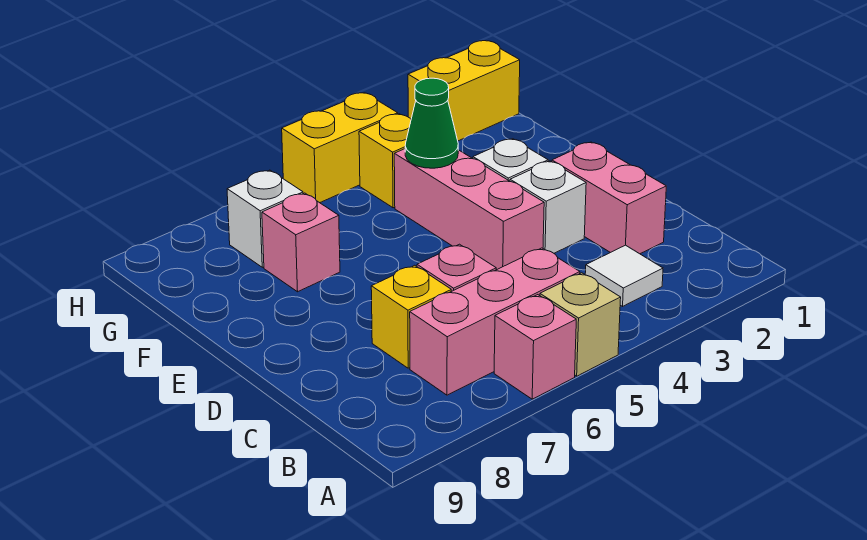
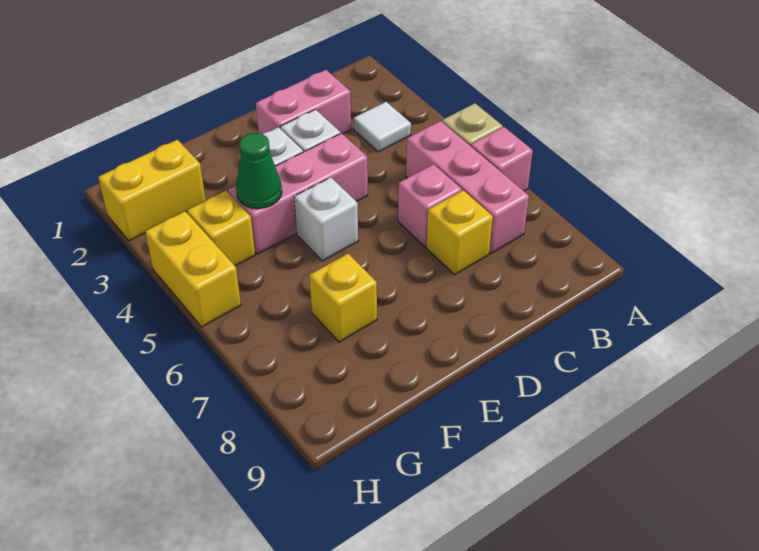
pink brick F7 level 1 -> yellow brick F7 level 1
white brick G7 level 1 -> white brick E5 level 1
yellow brick H1:H2 level 1 -> yellow brick G2:H2 level 1

